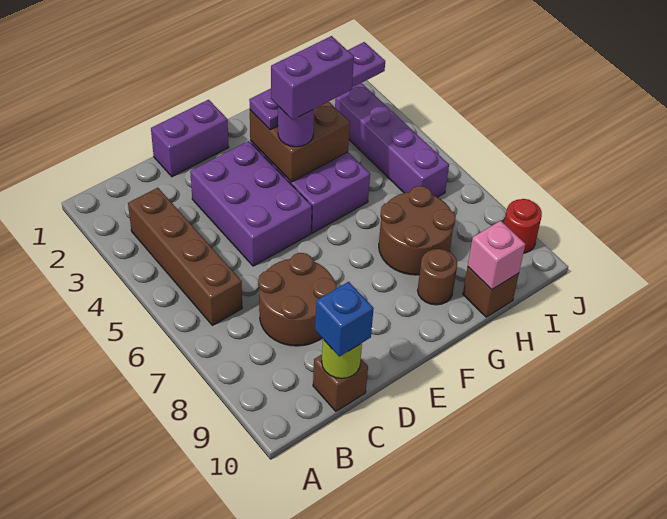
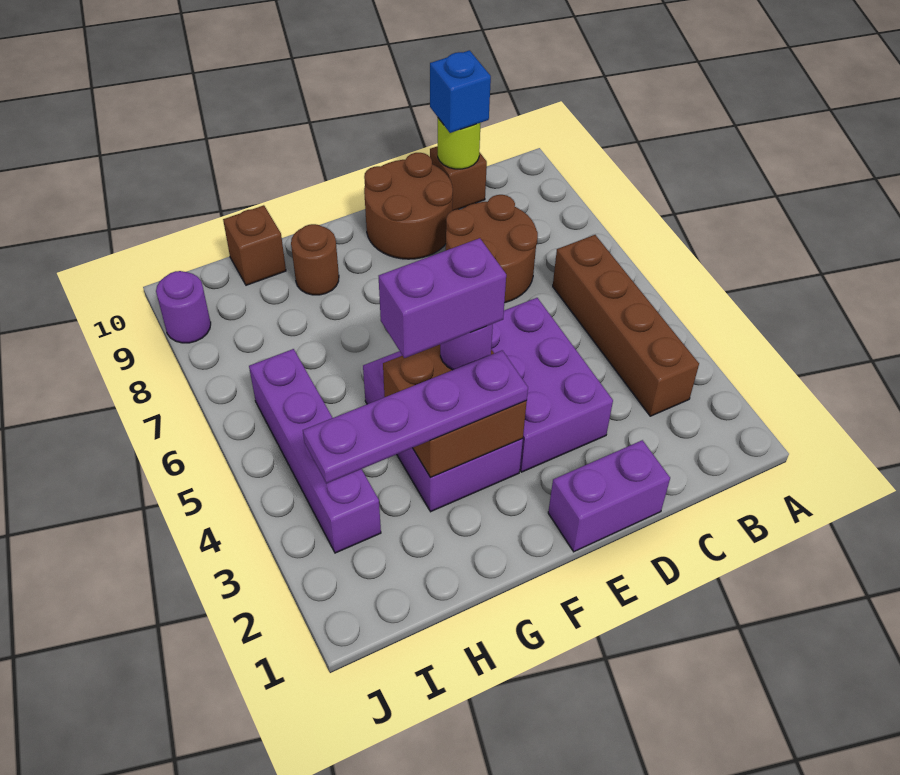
brown round brick G7:H8 level 1 -> brown round brick D9:E10 level 1
pink brick H10 level 2 -> none
red round brick J9 level 1 -> purple round brick J9 level 1

